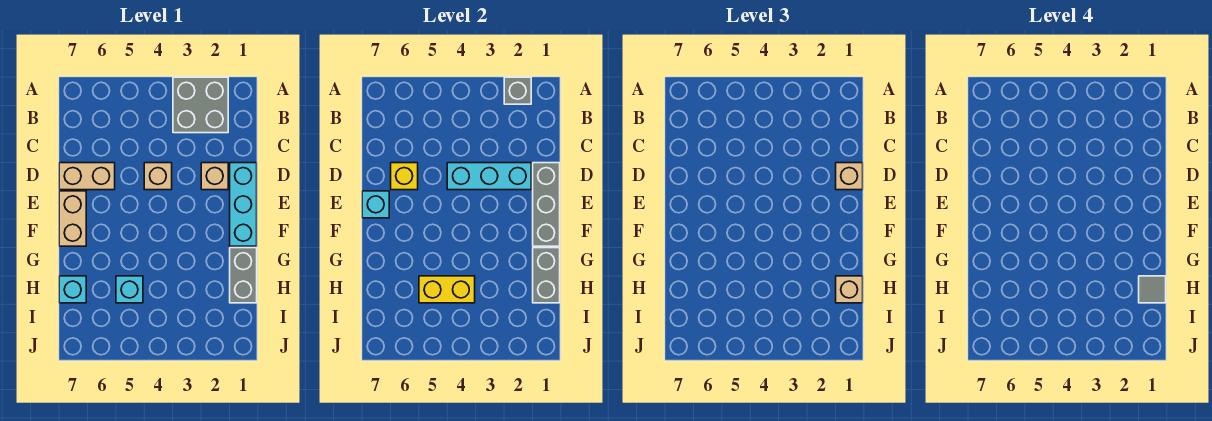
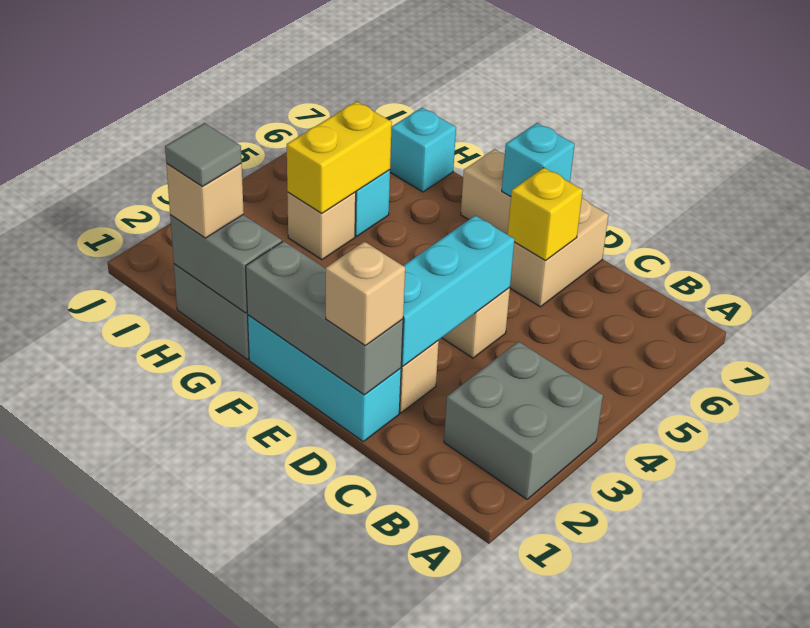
grey brick A2 level 2 -> none
none -> tan brick H4 level 1

